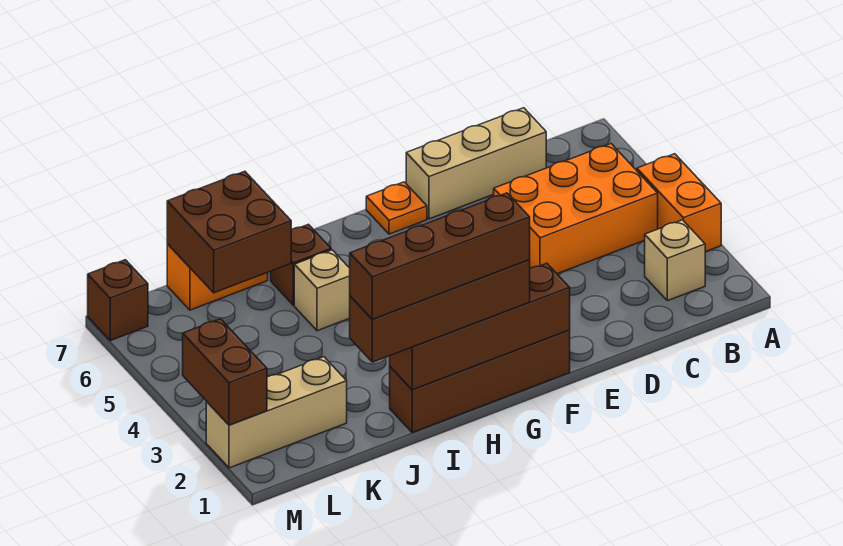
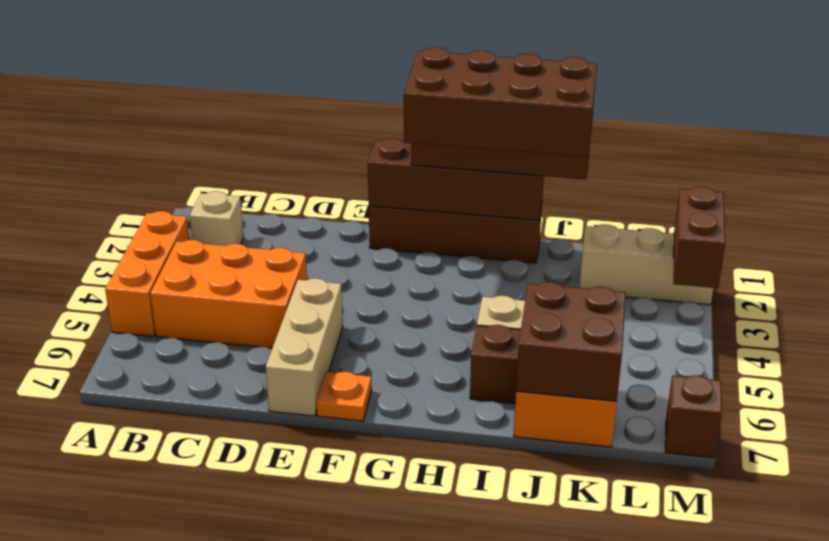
orange brick A3:A4 level 1 -> orange brick A3:A5 level 1
tan brick C7:E7 level 1 -> tan brick E5:E7 level 1
brown brick G1:J1 level 4 -> brown brick G1:J2 level 4

